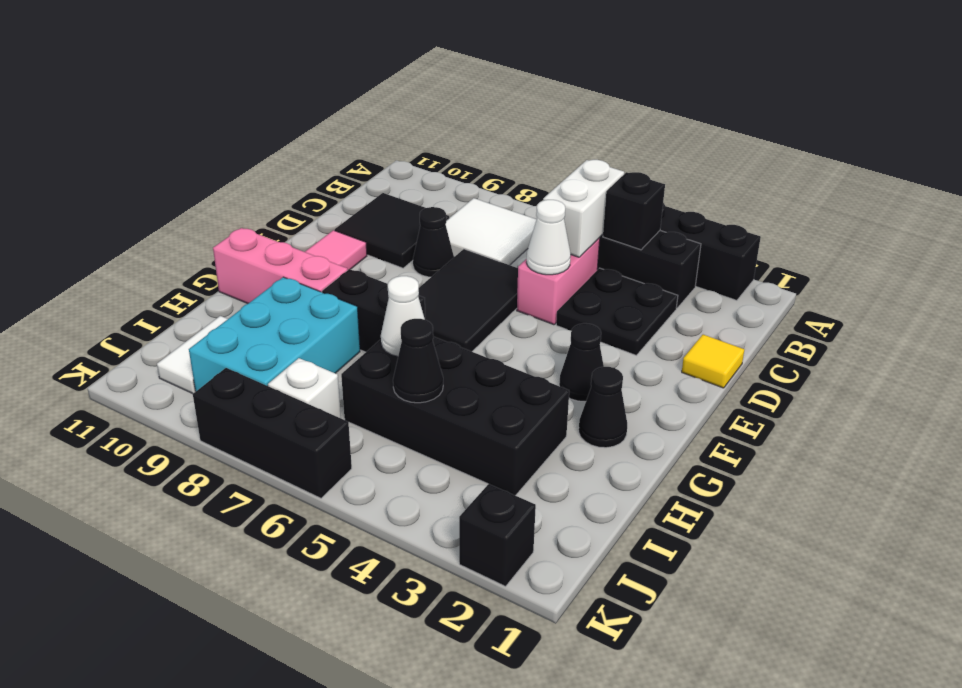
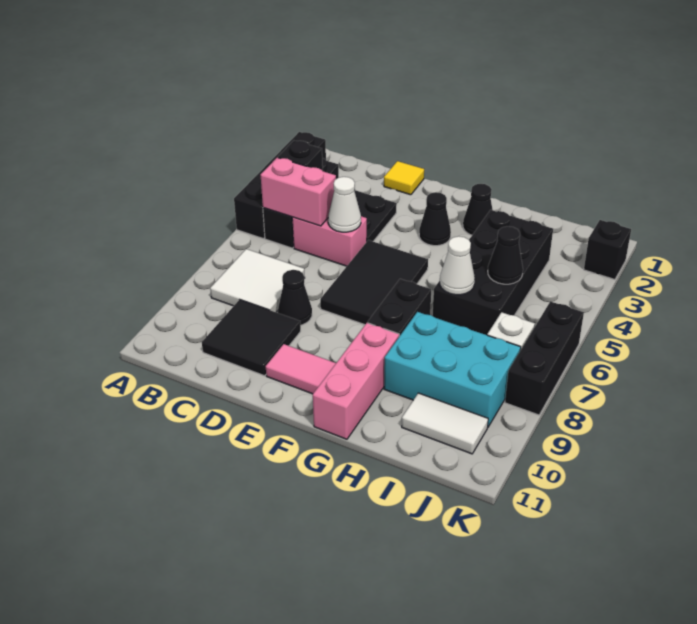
white brick B5:C5 level 2 -> pink brick B5:C5 level 2
black tile D6:F7 level 1 -> black tile E5:F7 level 1

